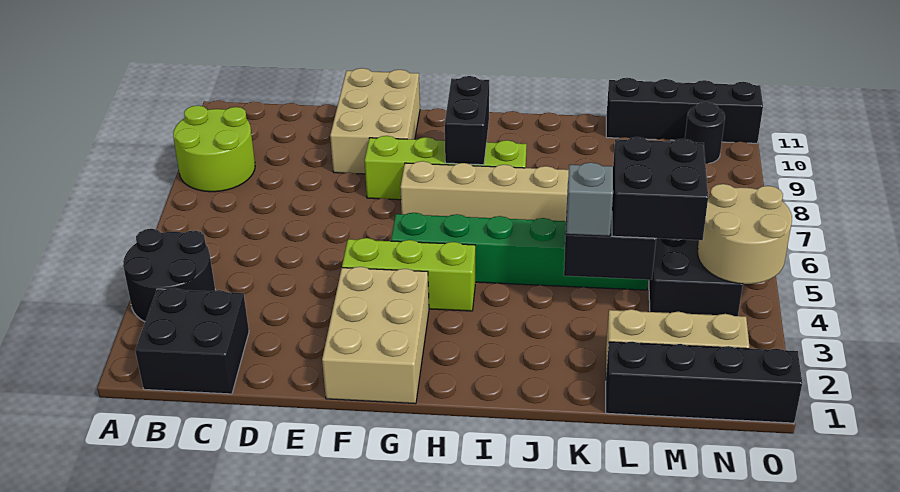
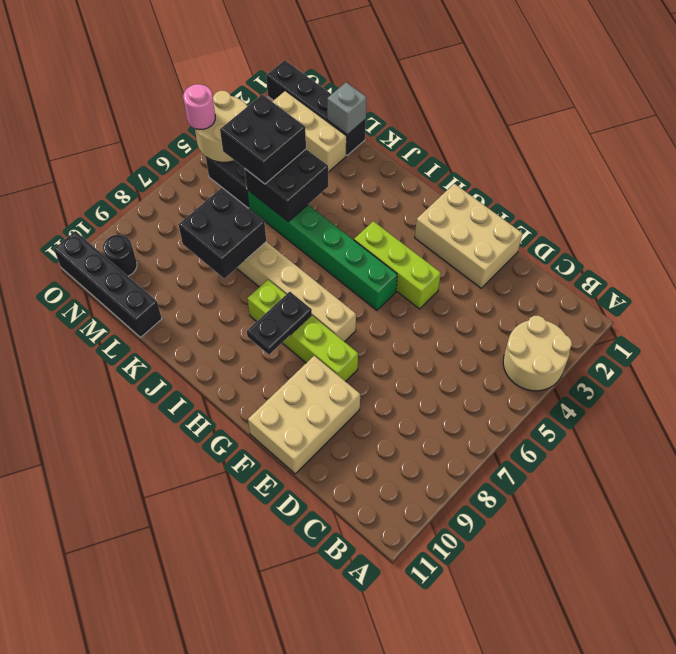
black round brick A3:B4 level 1 -> tan round brick A3:B4 level 1
lime round brick A8:B9 level 1 -> none
black brick B1:C2 level 1 -> black brick K7:L8 level 2
tan brick F1:G3 level 1 -> tan brick E1:G2 level 1
black brick H8:H9 level 2 -> black plate H8:H9 level 2
grey brick K4 level 3 -> grey brick L1 level 2
none -> pink round brick O5 level 3

